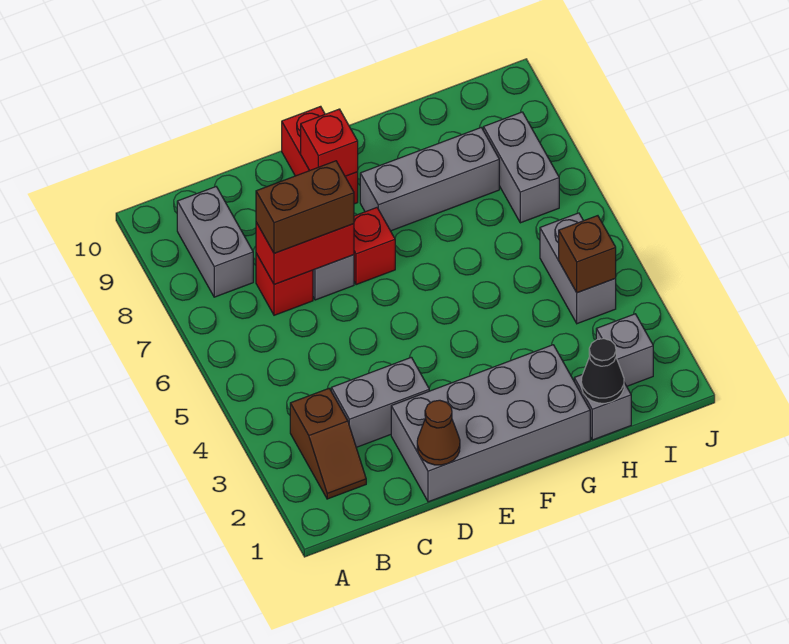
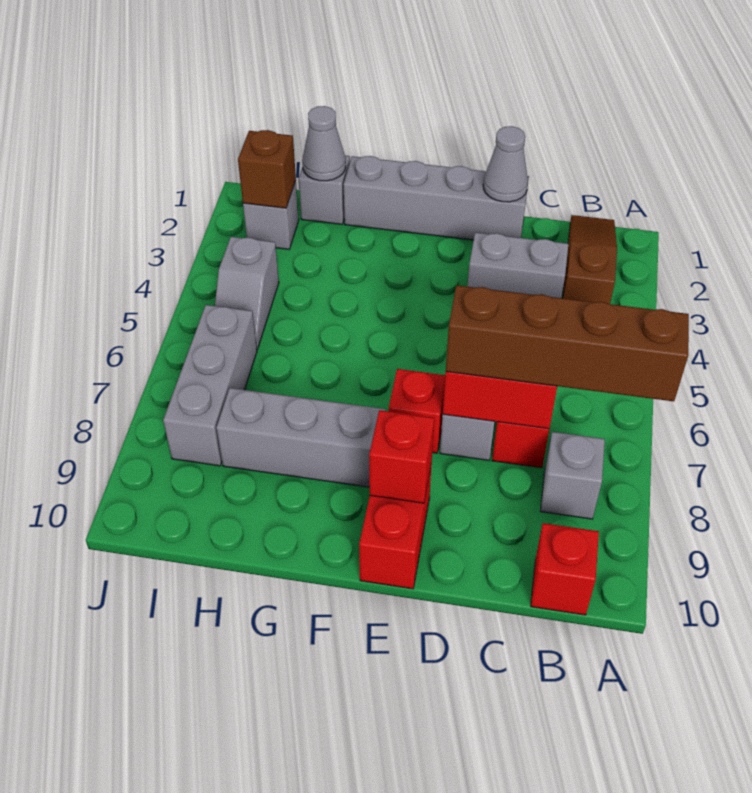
brown slope B2:B3 level 1 top 3 -> brown slope B1:B3 level 1 top 3
grey brick B8:B9 level 1 -> grey brick B8 level 1
none -> red brick B10 level 1
brown brick C7:D7 level 3 -> brown brick A7:D7 level 3
grey brick D1:G2 level 1 -> grey brick D1:G1 level 1
brown cone D1 level 2 -> grey cone D1 level 2
black cone H1 level 2 -> grey cone H1 level 2
grey brick I4:I5 level 1 -> grey slope I4:I5 level 1 top 4
brown brick I4 level 2 -> brown brick I2 level 2
grey brick I7:I8 level 1 -> grey brick I6:I8 level 1

